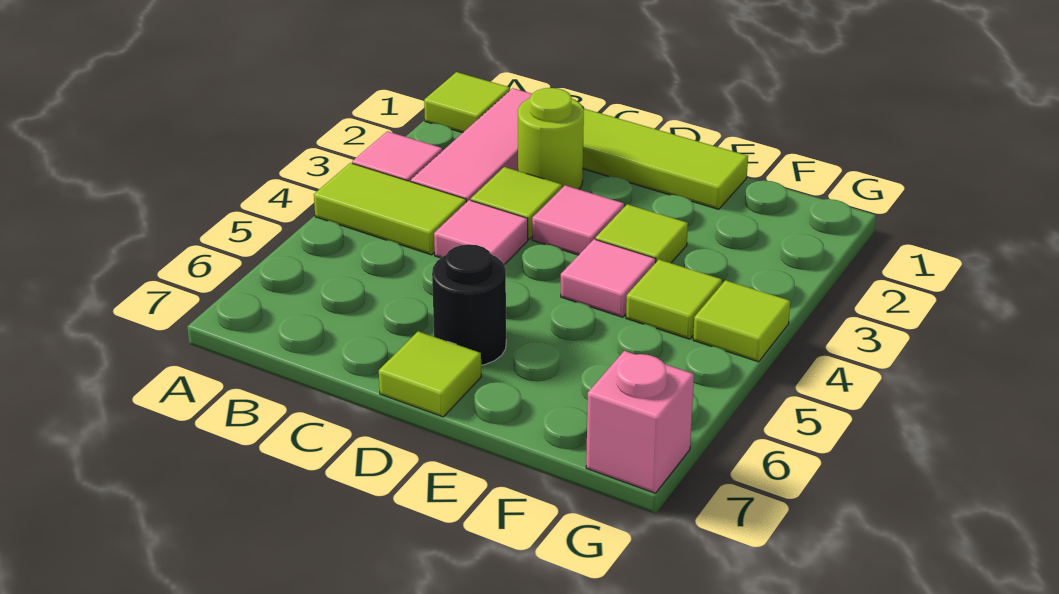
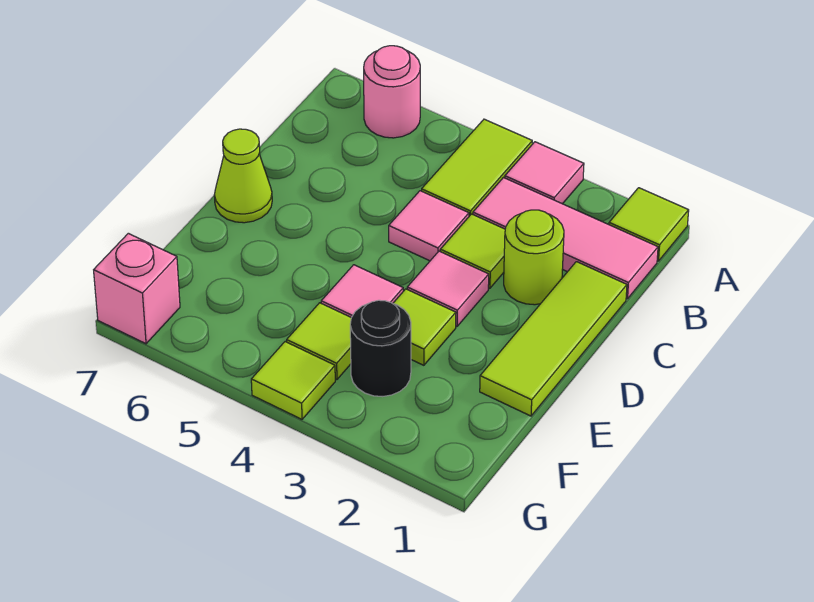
none -> pink round brick A6 level 1
black round brick D6 level 1 -> black round brick F3 level 1
lime tile D7 level 1 -> lime cone D7 level 1

